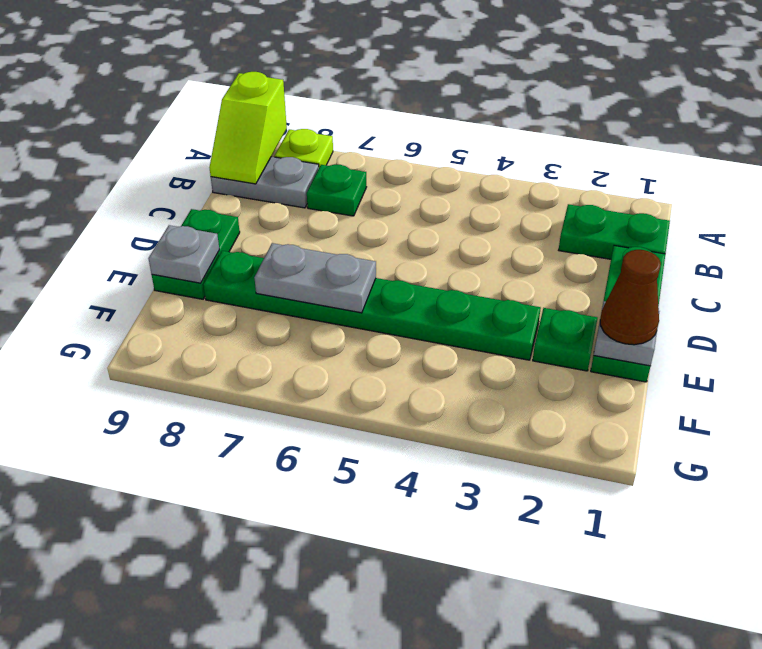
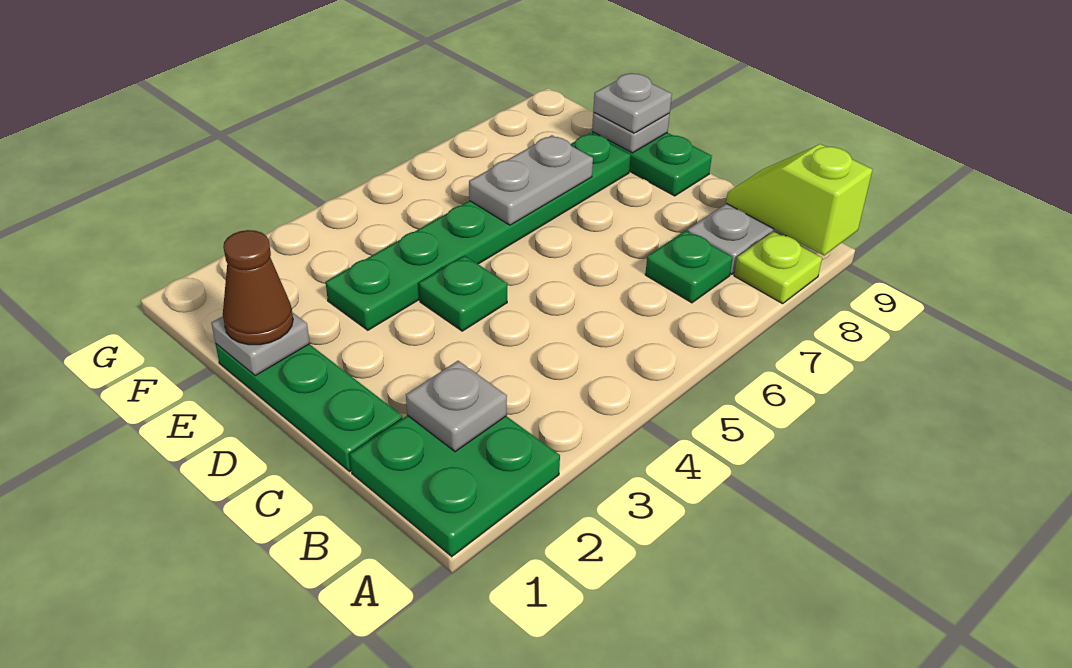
green plate B1:B2 level 1 -> green plate A1:B2 level 1
none -> grey plate B2 level 2
green plate E2 level 1 -> green plate D4 level 1
none -> grey plate E9 level 3

